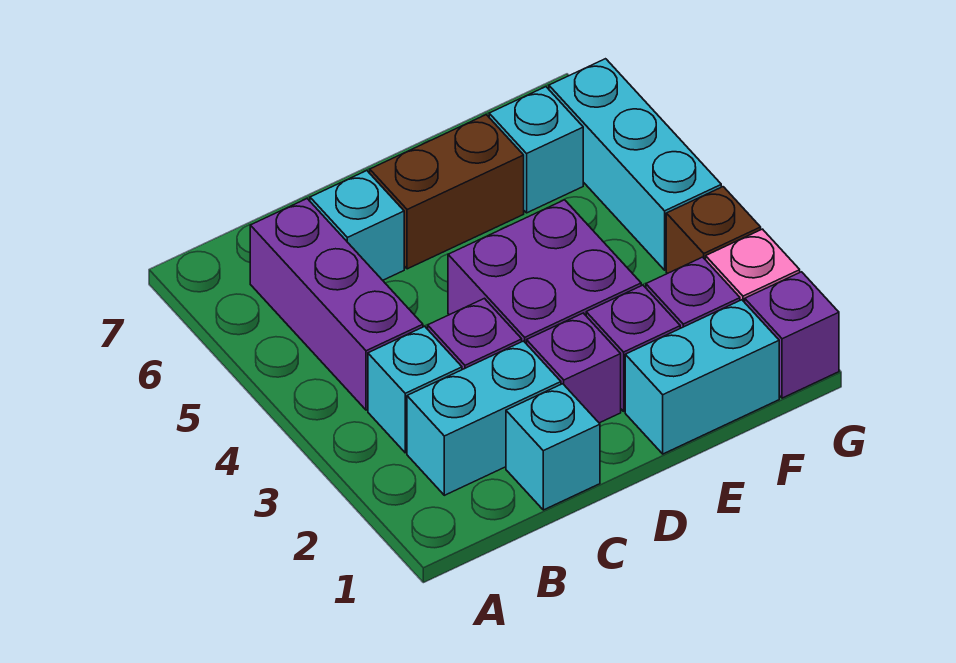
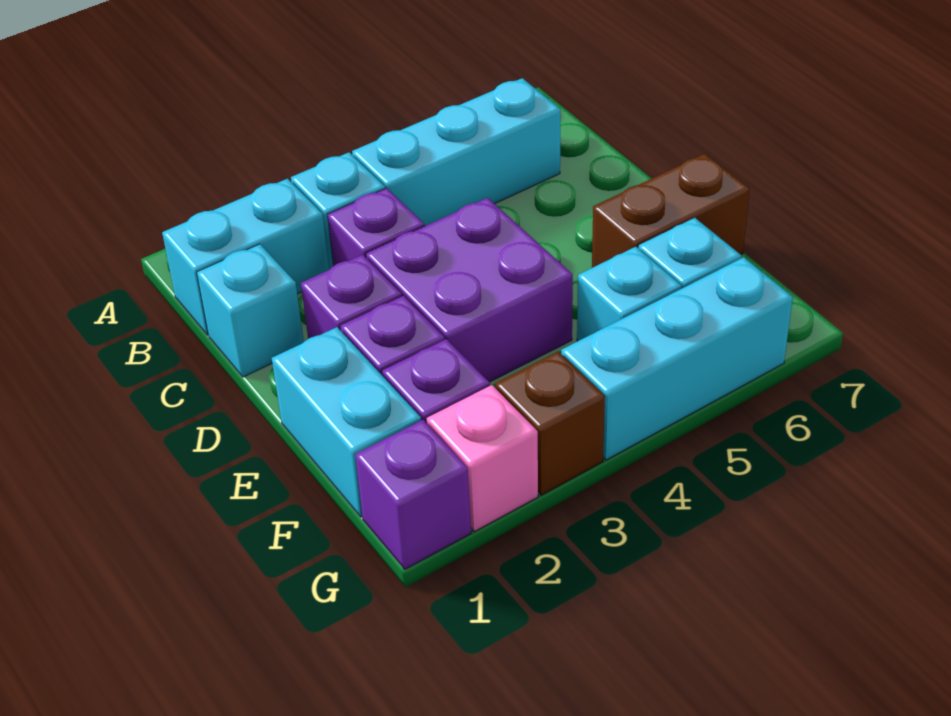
cyan brick B2:C2 level 1 -> cyan brick B1:B2 level 1
purple brick B4:B6 level 1 -> cyan brick B4:B6 level 1
cyan brick C6 level 1 -> cyan brick F5 level 1
brown brick D6:E6 level 1 -> brown brick E6:E7 level 1

